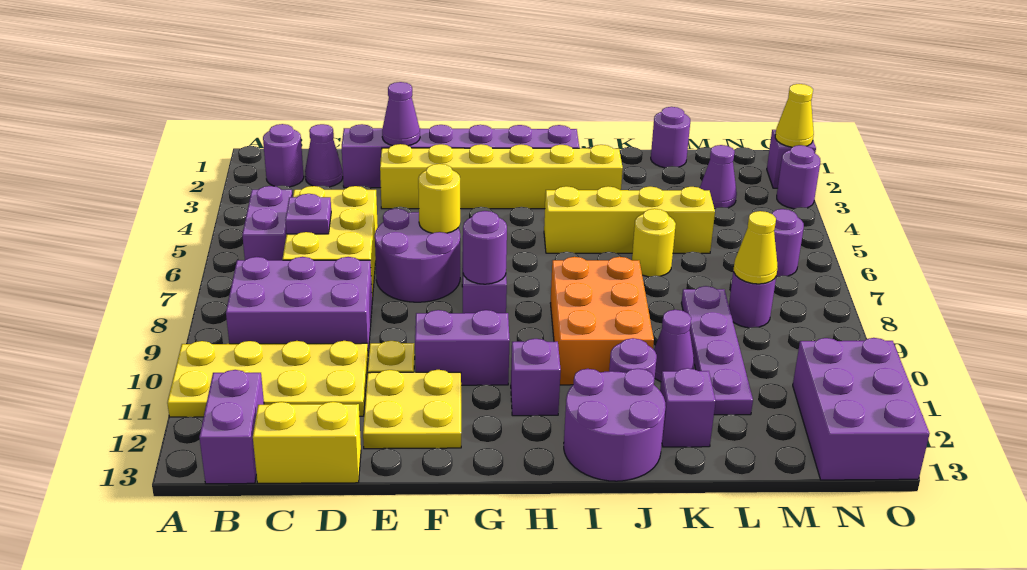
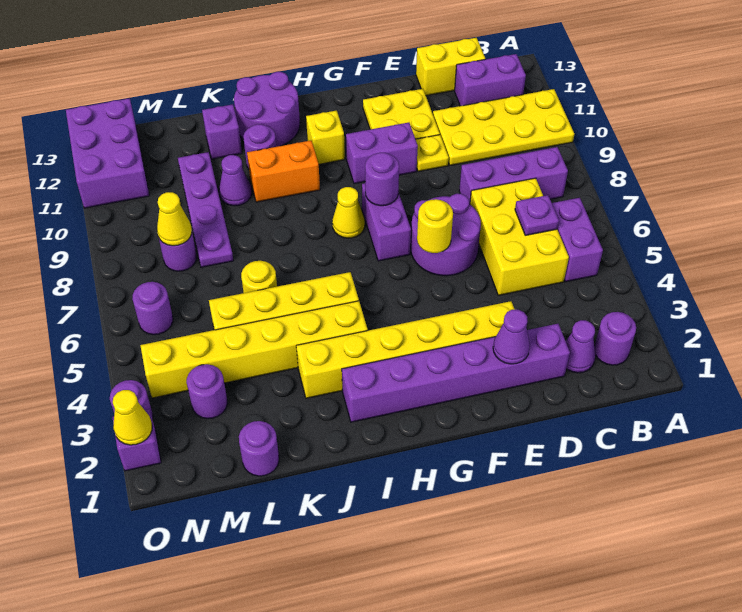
purple brick B8:D9 level 1 -> purple brick B8:D8 level 1
purple brick B12:B13 level 1 -> purple brick B12:C12 level 1
none -> yellow cone H8 level 1
purple brick H11 level 1 -> yellow brick H11 level 1
none -> yellow brick I4:N4 level 1
orange brick I8:J10 level 1 -> orange brick I10:J10 level 1
purple cone M3 level 1 -> purple round brick M3 level 1

